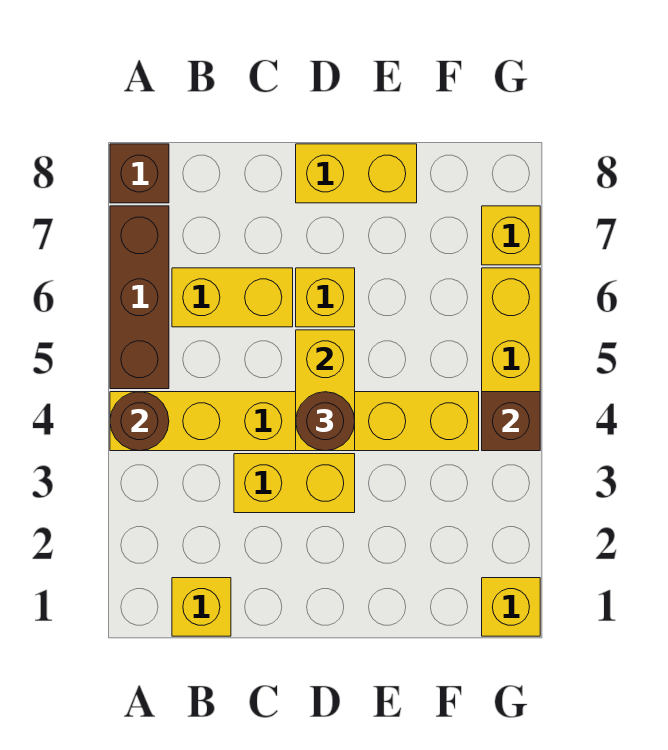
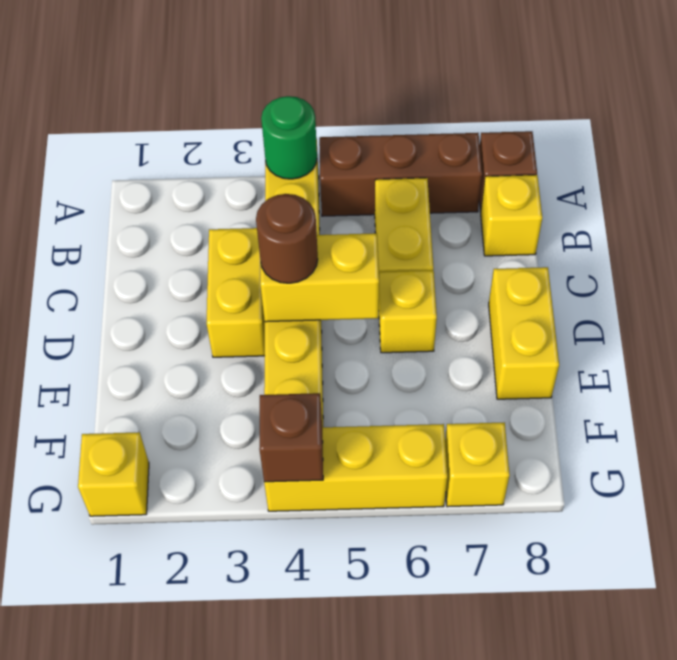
brown round brick A4 level 2 -> green round brick A4 level 2
yellow brick B1 level 1 -> yellow brick B8 level 1

